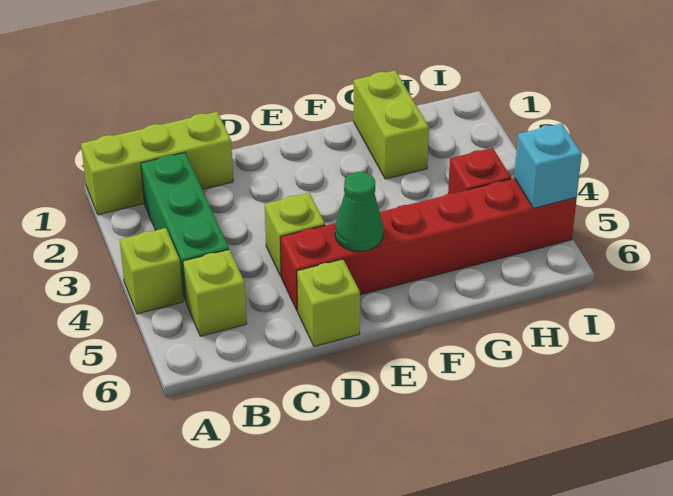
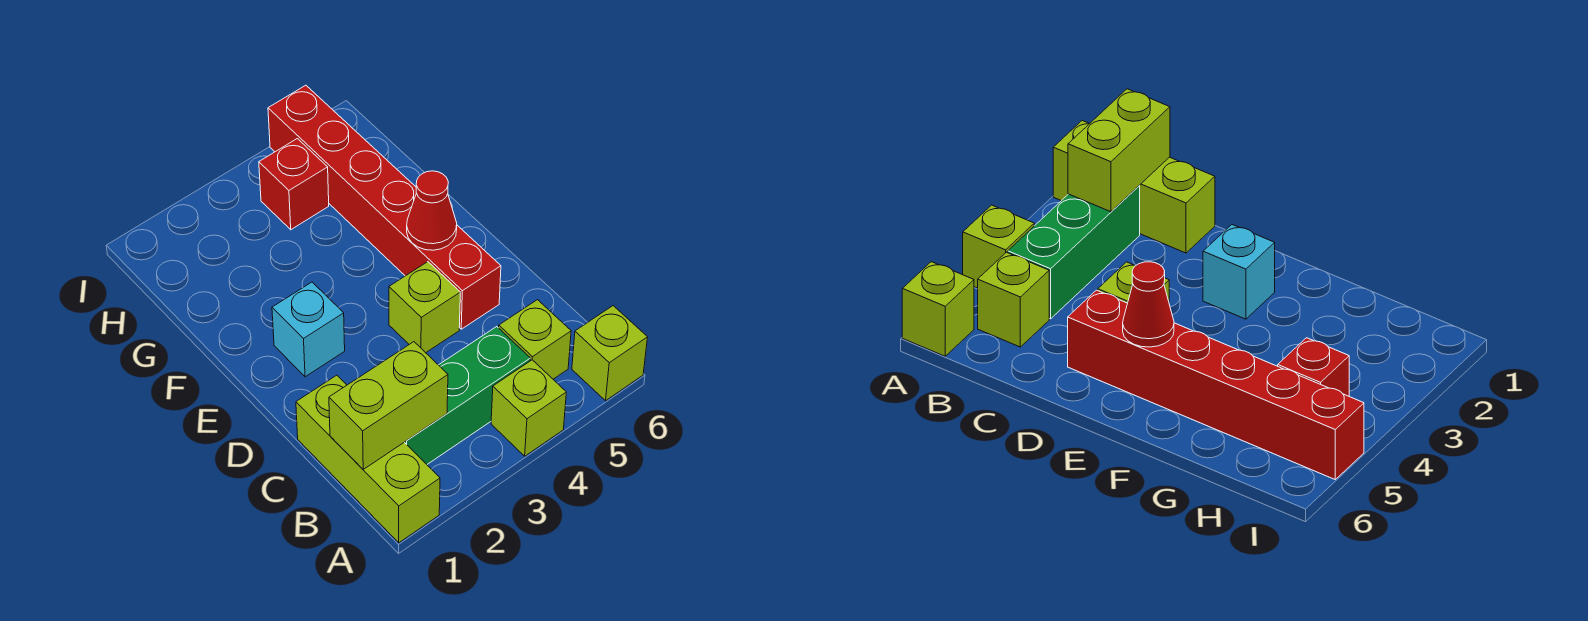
lime brick D6 level 1 -> lime brick A6 level 1
green cone E5 level 2 -> red cone E5 level 2
lime brick G1:G2 level 1 -> lime brick B1:B2 level 2
cyan brick I5 level 2 -> cyan brick E2 level 1

